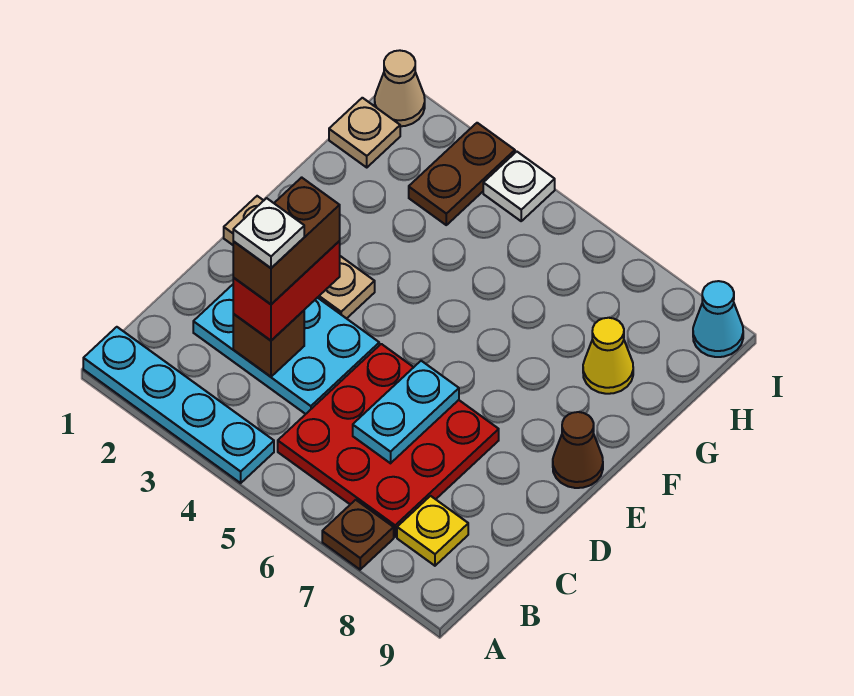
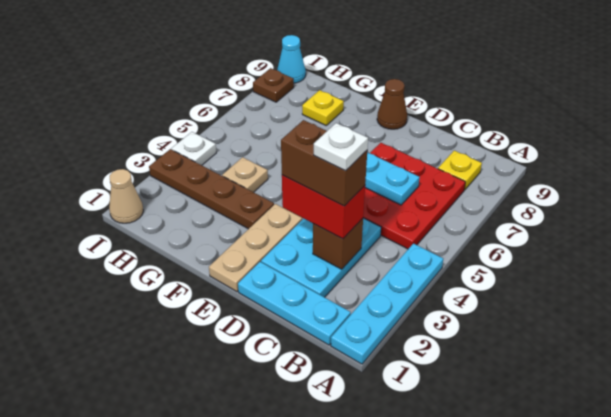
brown plate A7 level 1 -> brown plate I8 level 1
none -> cyan plate B1:D1 level 1
yellow cone G8 level 1 -> yellow plate G8 level 1
tan plate H1 level 1 -> tan plate G4 level 1
brown plate H3:I3 level 1 -> brown plate F3:I3 level 1

